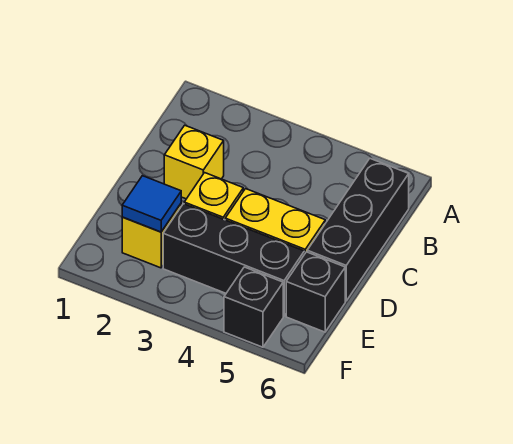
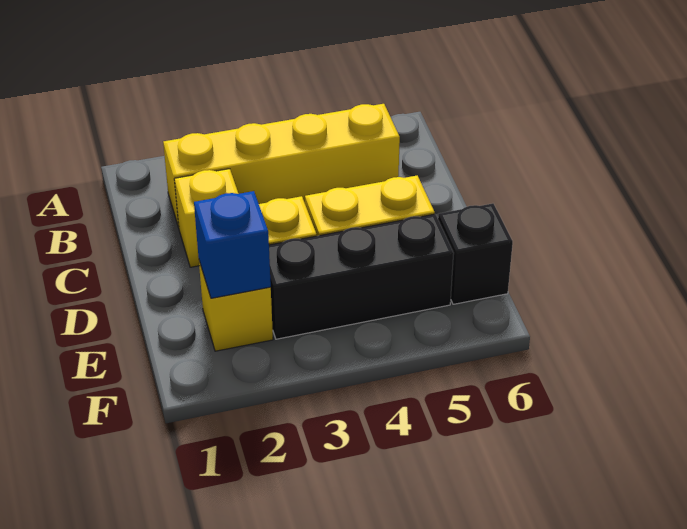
none -> yellow brick B2:B5 level 1
black brick B6:D6 level 1 -> none
blue tile E2 level 2 -> blue brick E2 level 2
black brick F5 level 1 -> none

